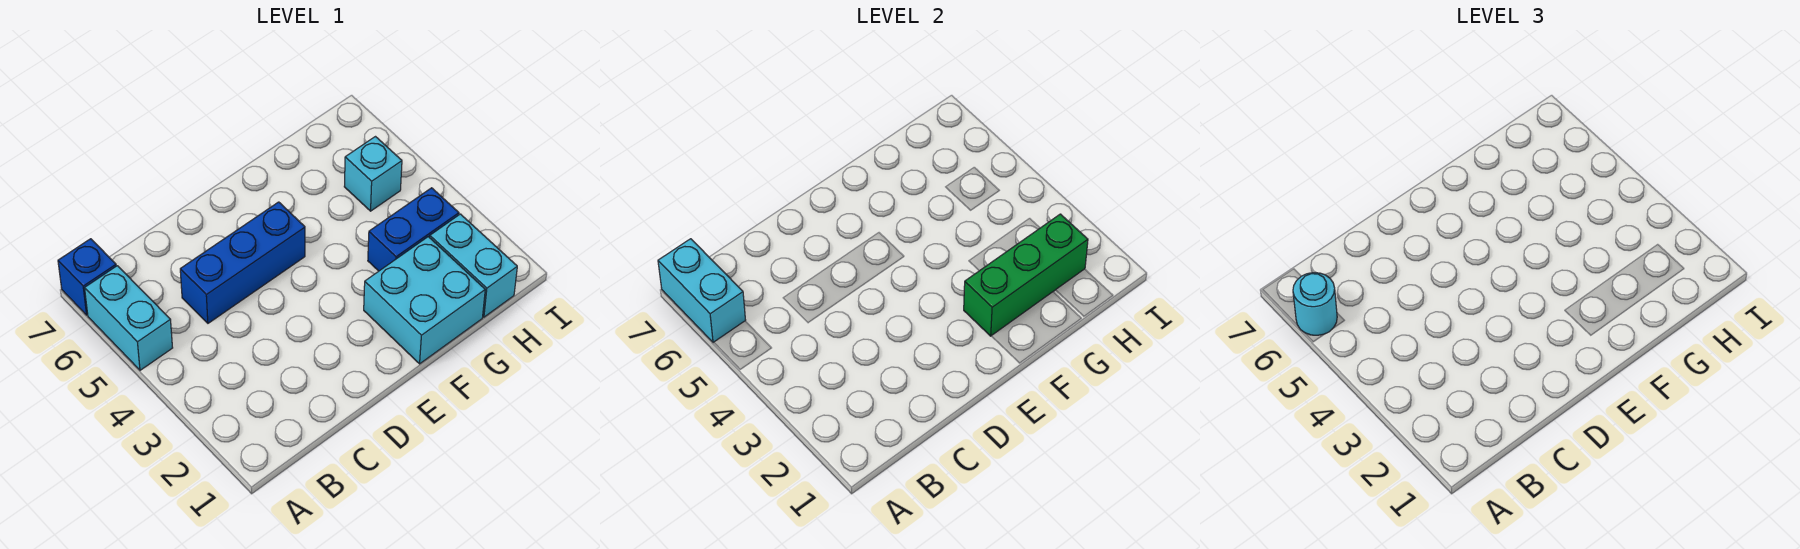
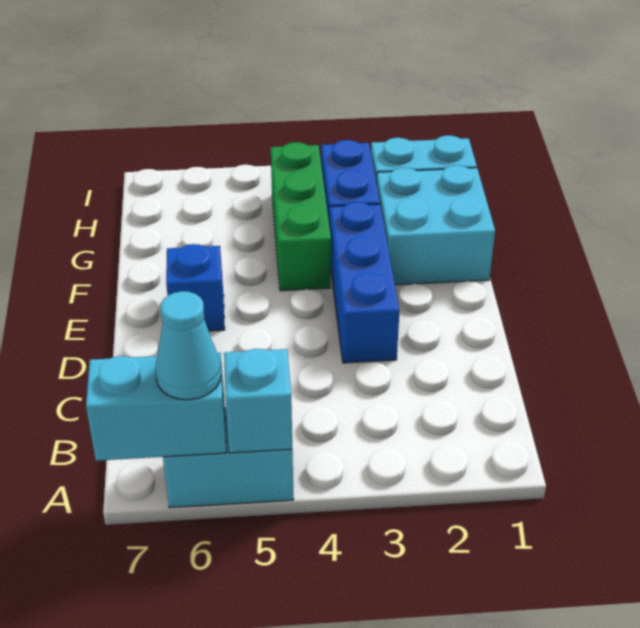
cyan round brick A6 level 3 -> cyan cone A6 level 3
blue brick A7 level 1 -> blue brick E6 level 1
blue brick C5:E5 level 1 -> blue brick D3:F3 level 1
green brick F2:H2 level 2 -> green brick F4:H4 level 1
cyan brick H5 level 1 -> cyan brick A5 level 2

